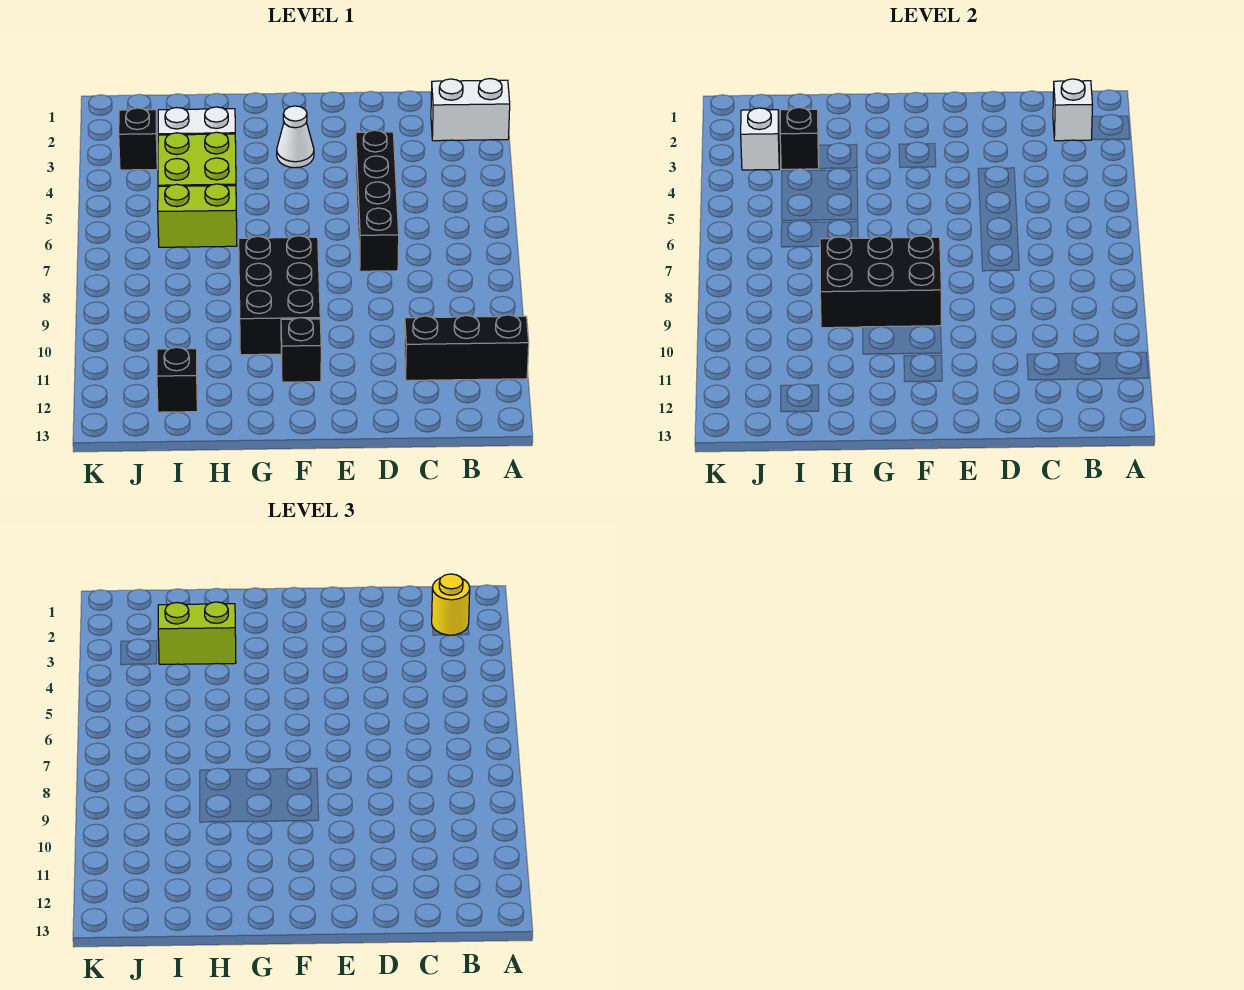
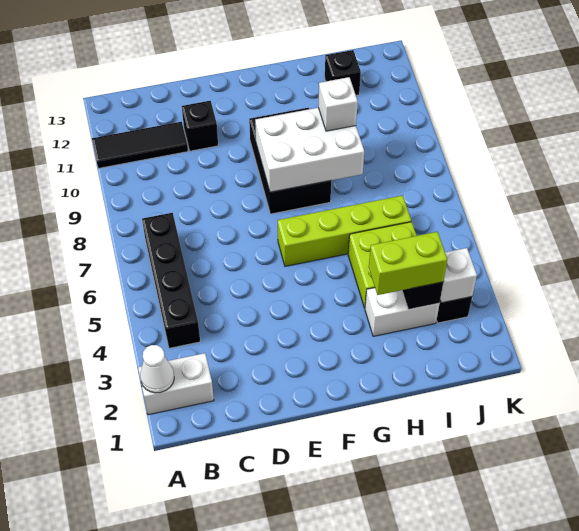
black brick A11:C11 level 1 -> black tile A11:C11 level 1
white brick B2 level 2 -> white brick H9 level 3
yellow round brick B2 level 3 -> none
black brick D4:D7 level 1 -> black brick B4:B7 level 1
white cone F3 level 1 -> white cone A2 level 2
black brick F8:H9 level 2 -> white brick F8:H9 level 2
black brick F11 level 1 -> black brick D11 level 1
lime brick H6:I6 level 1 -> lime brick F6:I6 level 1

